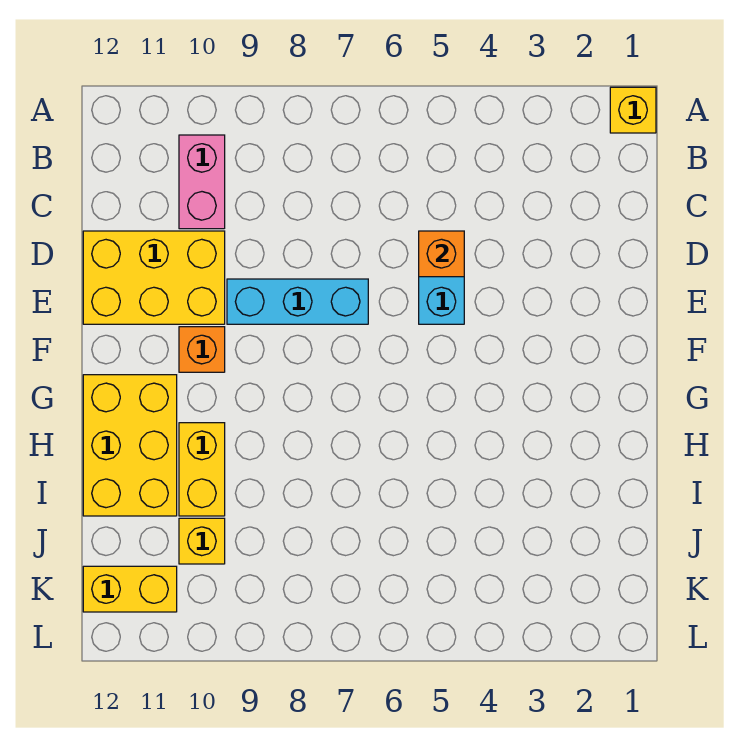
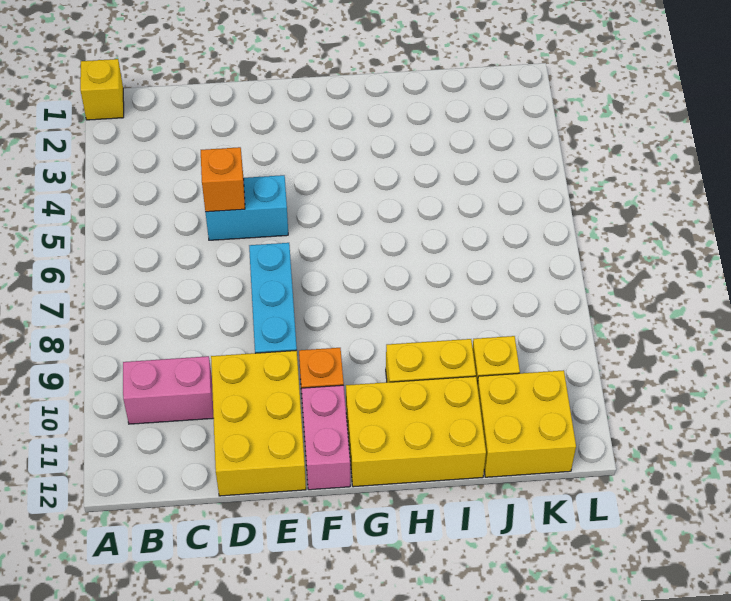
none -> pink brick F11:F12 level 1
yellow brick K11:K12 level 1 -> yellow brick J11:K12 level 1

